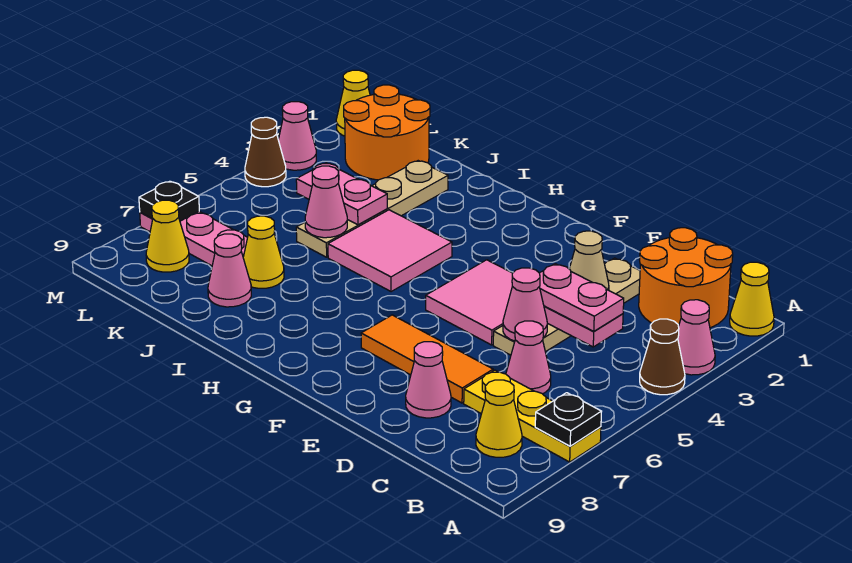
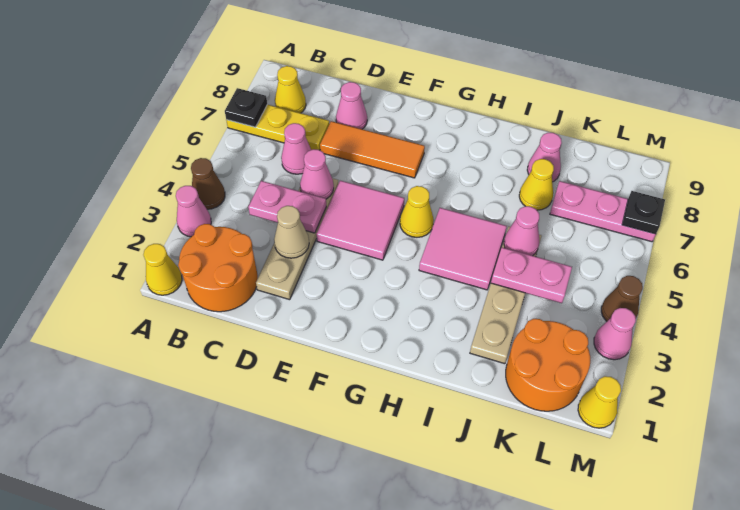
pink plate C4:D4 level 3 -> none
yellow cone L8 level 1 -> yellow cone G5 level 1

